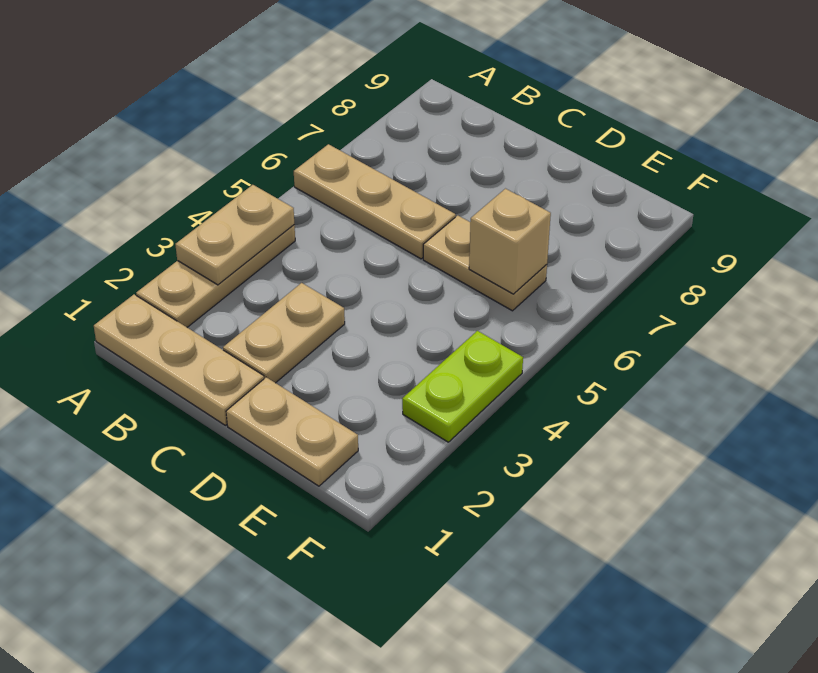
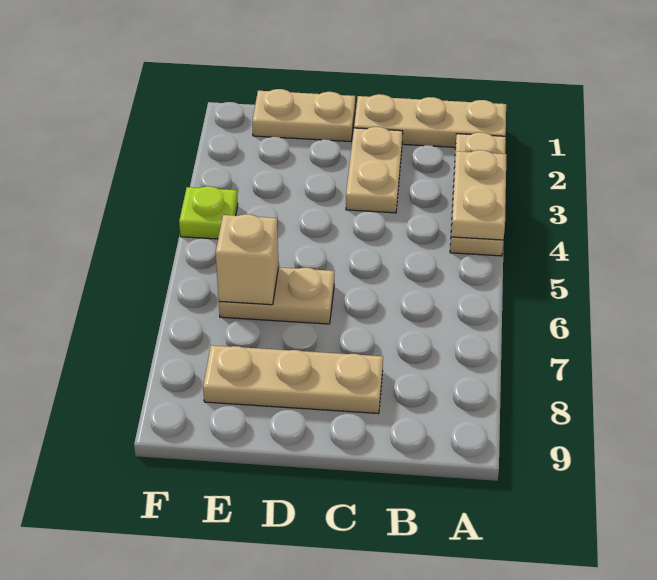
tan plate A6:C6 level 1 -> tan plate C8:E8 level 1
lime plate F3:F4 level 1 -> lime plate F4 level 1

